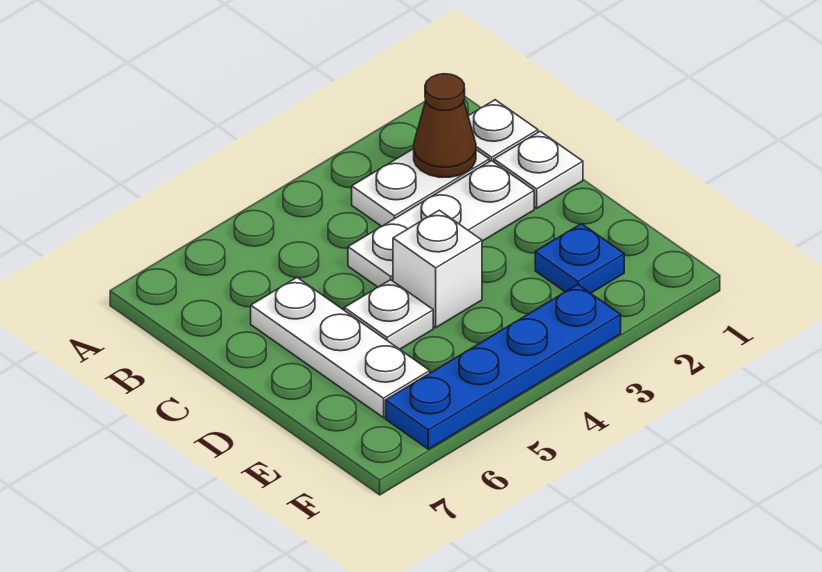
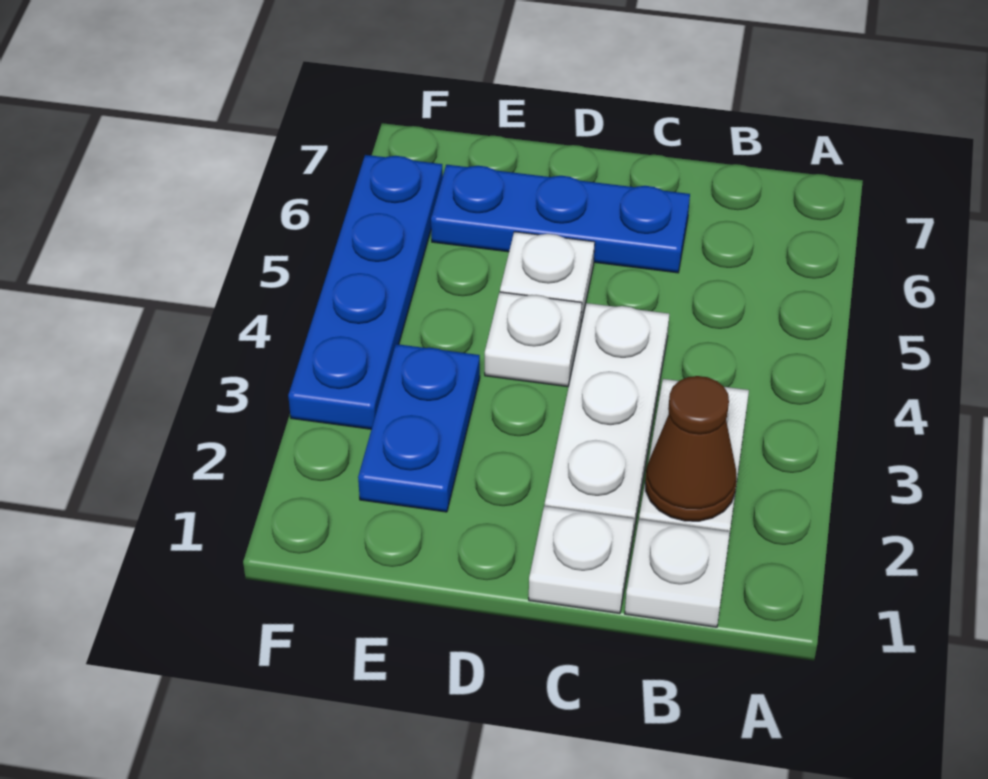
white plate C6:E6 level 1 -> blue plate C6:E6 level 1
white brick D4 level 1 -> white plate D4 level 1
blue plate E2 level 1 -> blue plate E2:E3 level 1

